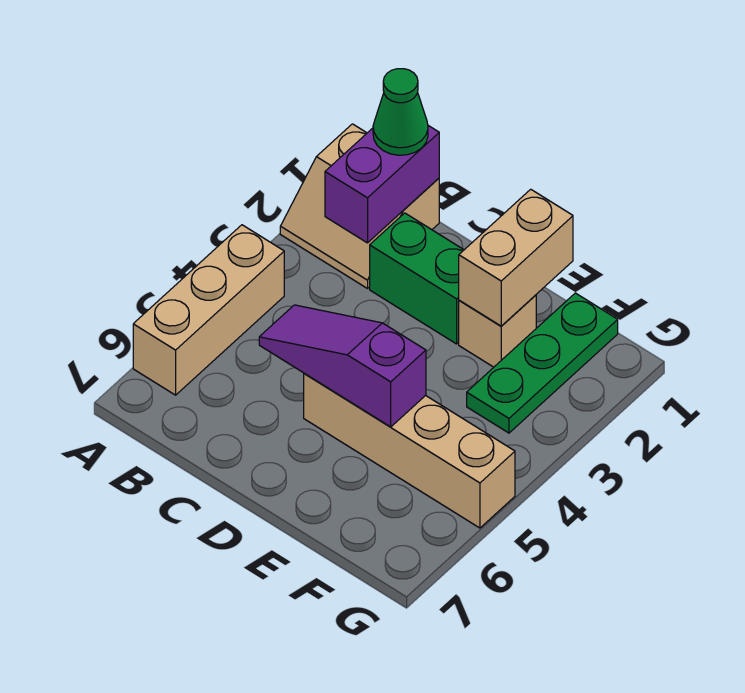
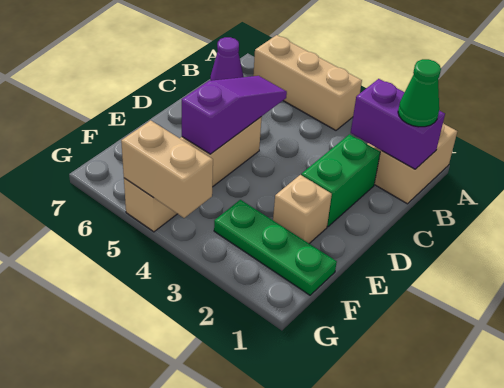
none -> purple cone B7 level 1
tan brick E1:E2 level 2 -> tan brick G4:G5 level 2

